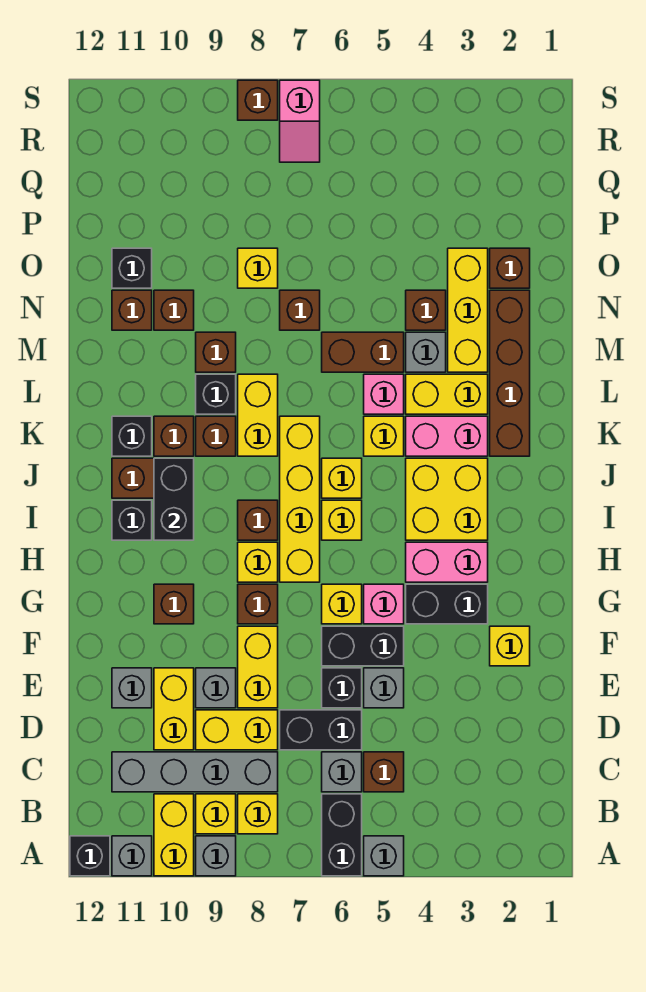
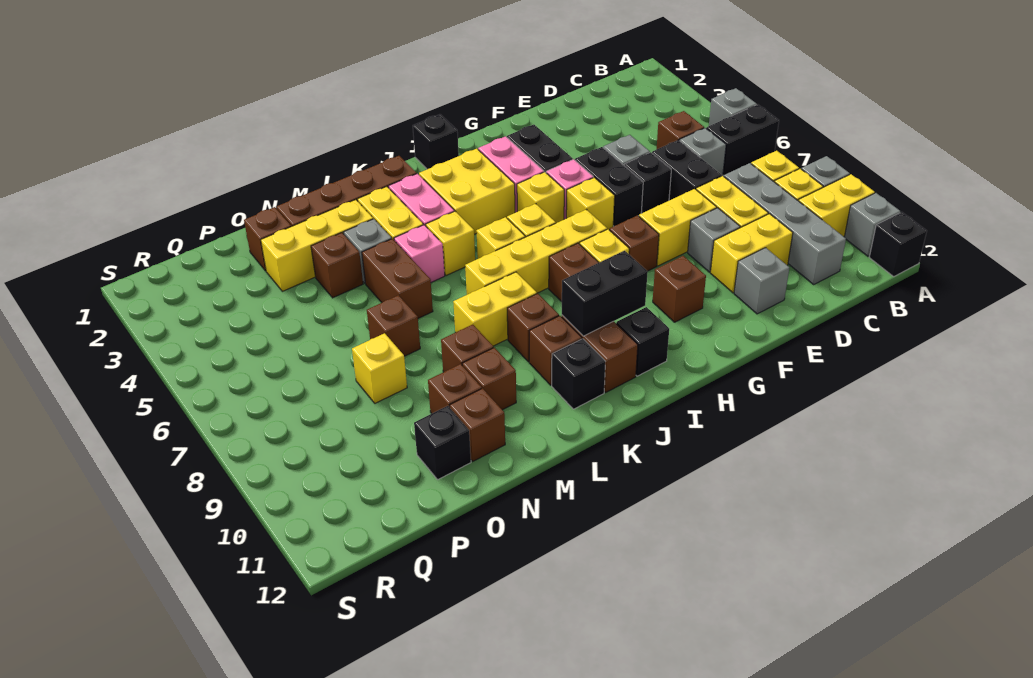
yellow brick F2 level 1 -> yellow brick H5 level 1
black brick L9 level 1 -> black brick I1 level 1
pink slope R7:S7 level 1 top S -> none
brown brick S8 level 1 -> brown brick M10 level 1

